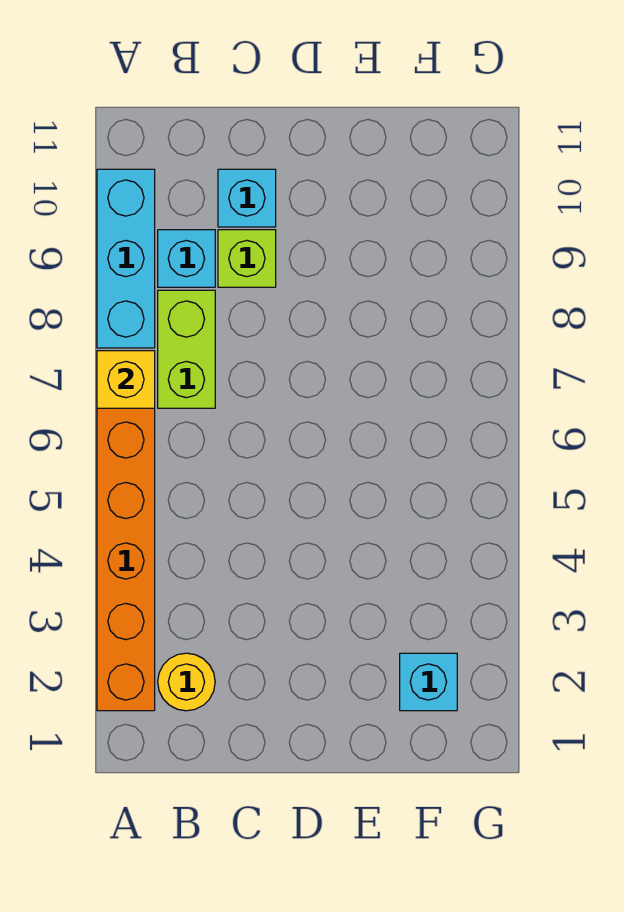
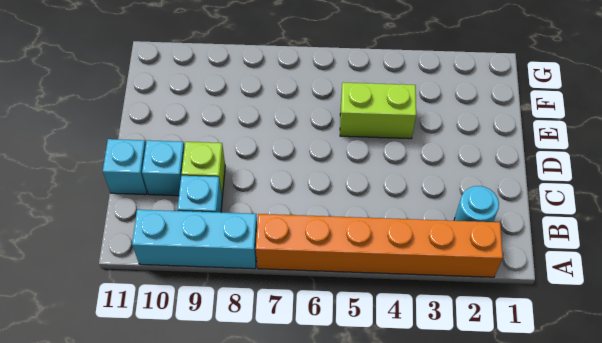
yellow brick A7 level 2 -> none
yellow round brick B2 level 1 -> cyan round brick B2 level 1
lime brick B7:B8 level 1 -> lime brick E4:E5 level 1
cyan brick F2 level 1 -> cyan brick C11 level 1

